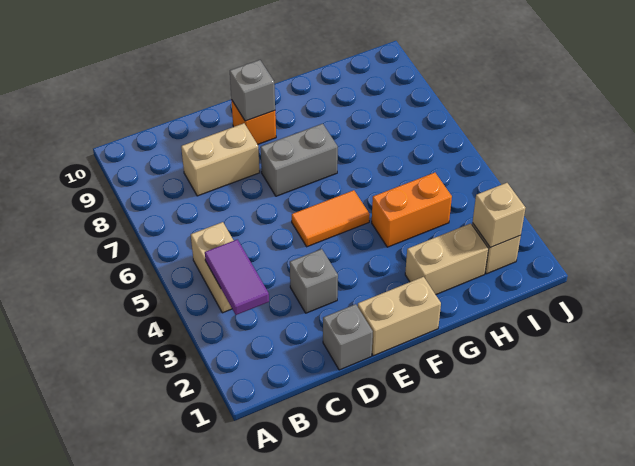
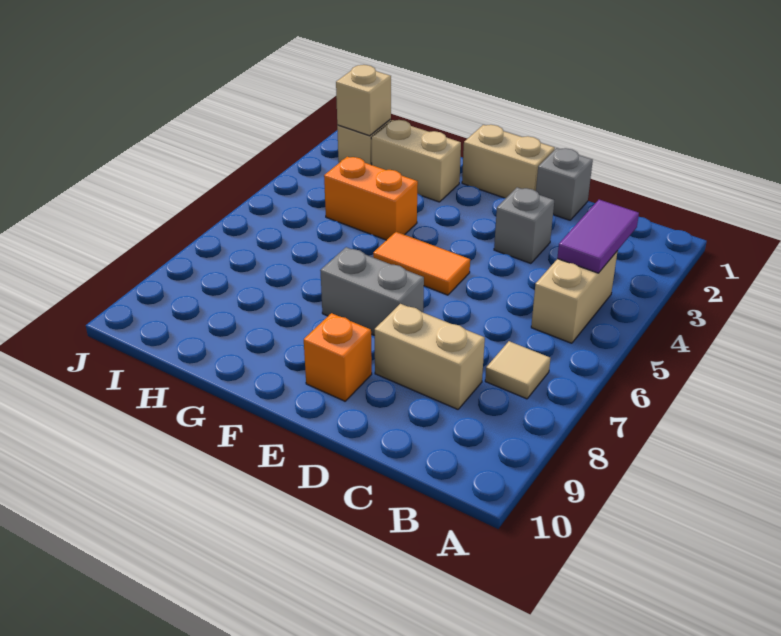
none -> tan tile B7 level 1
grey brick E9 level 2 -> none

